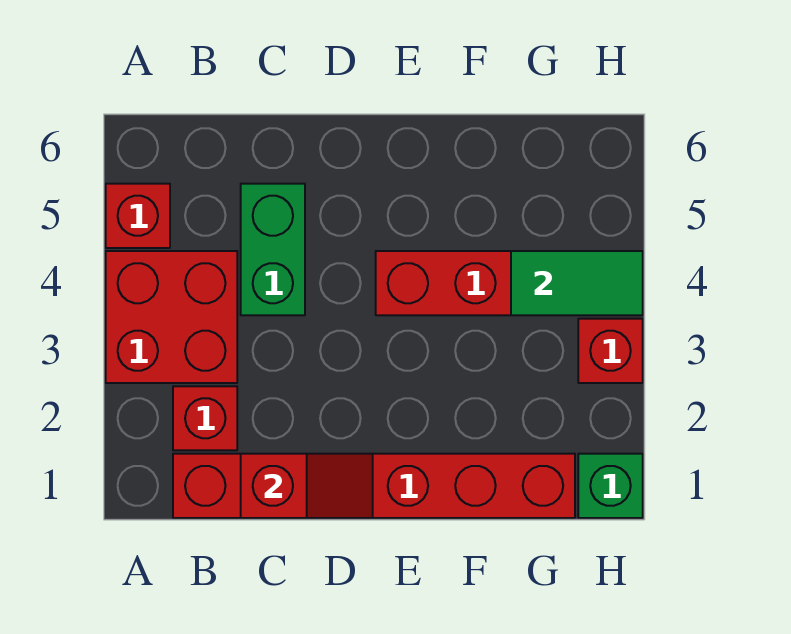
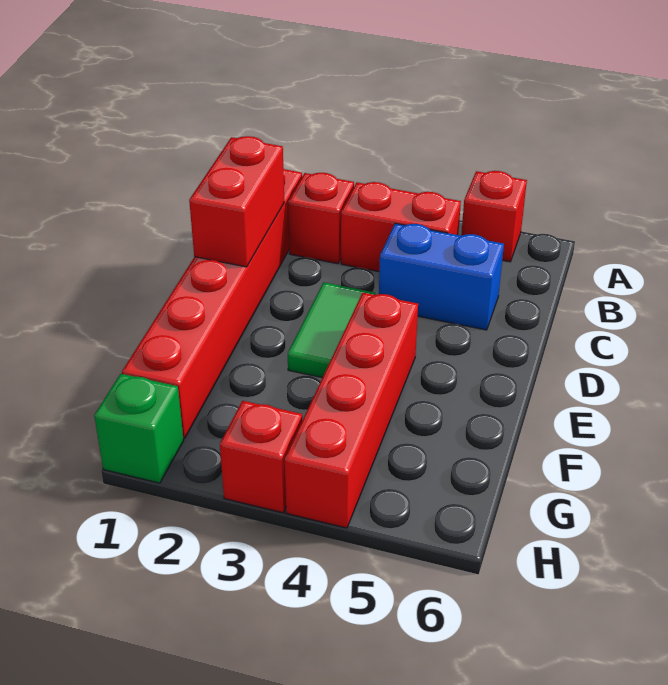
red brick A3:B4 level 1 -> red brick B3:B4 level 1
red slope C1:D1 level 2 top C -> red brick C1:D1 level 2
green brick C4:C5 level 1 -> blue brick C4:C5 level 1
green tile G4:H4 level 2 -> green tile D3:E3 level 1

